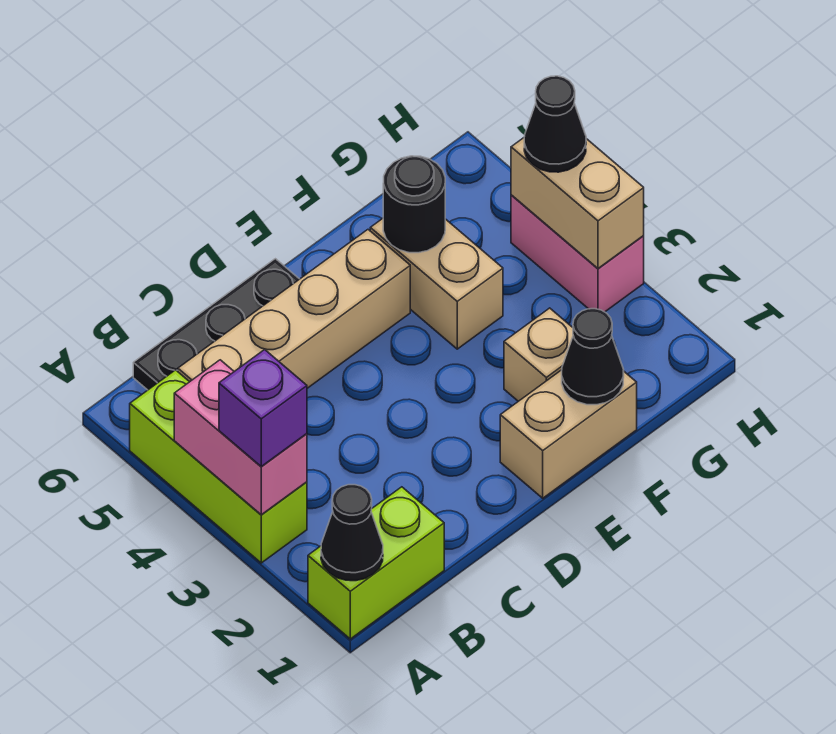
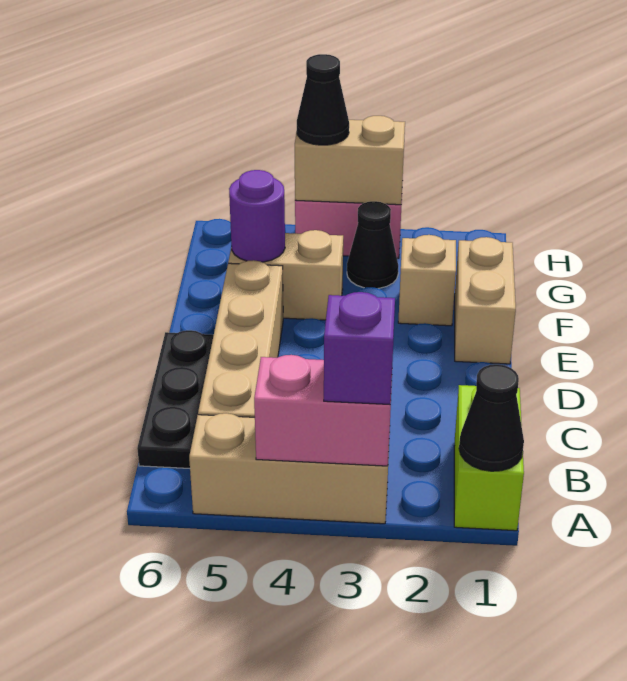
lime brick A3:A5 level 1 -> tan brick A3:A5 level 1
black cone F1 level 2 -> black cone G3 level 1
black round brick F5 level 2 -> purple round brick F5 level 2

